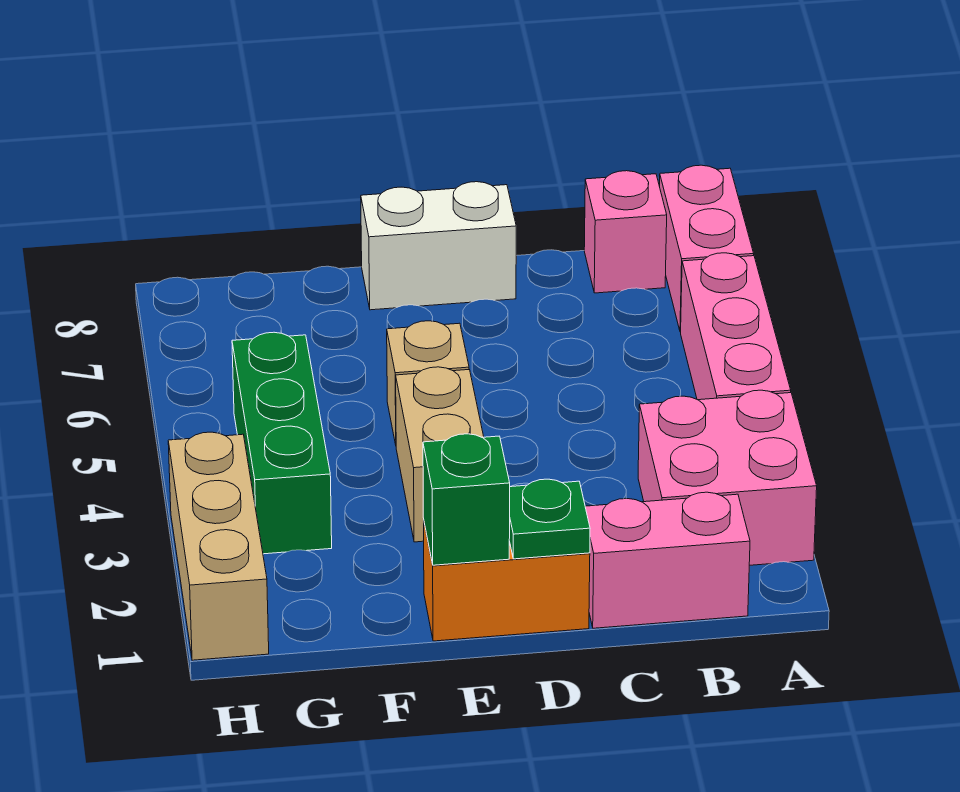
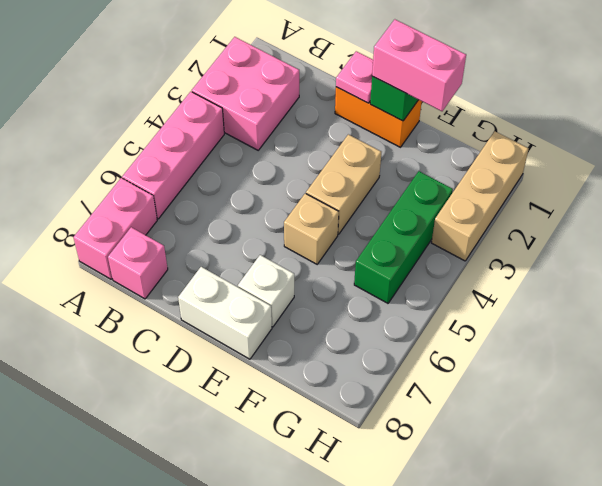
pink brick B1:C1 level 1 -> pink brick E1:F1 level 3
green plate D1 level 2 -> pink plate D1 level 2
none -> white brick E7 level 1

